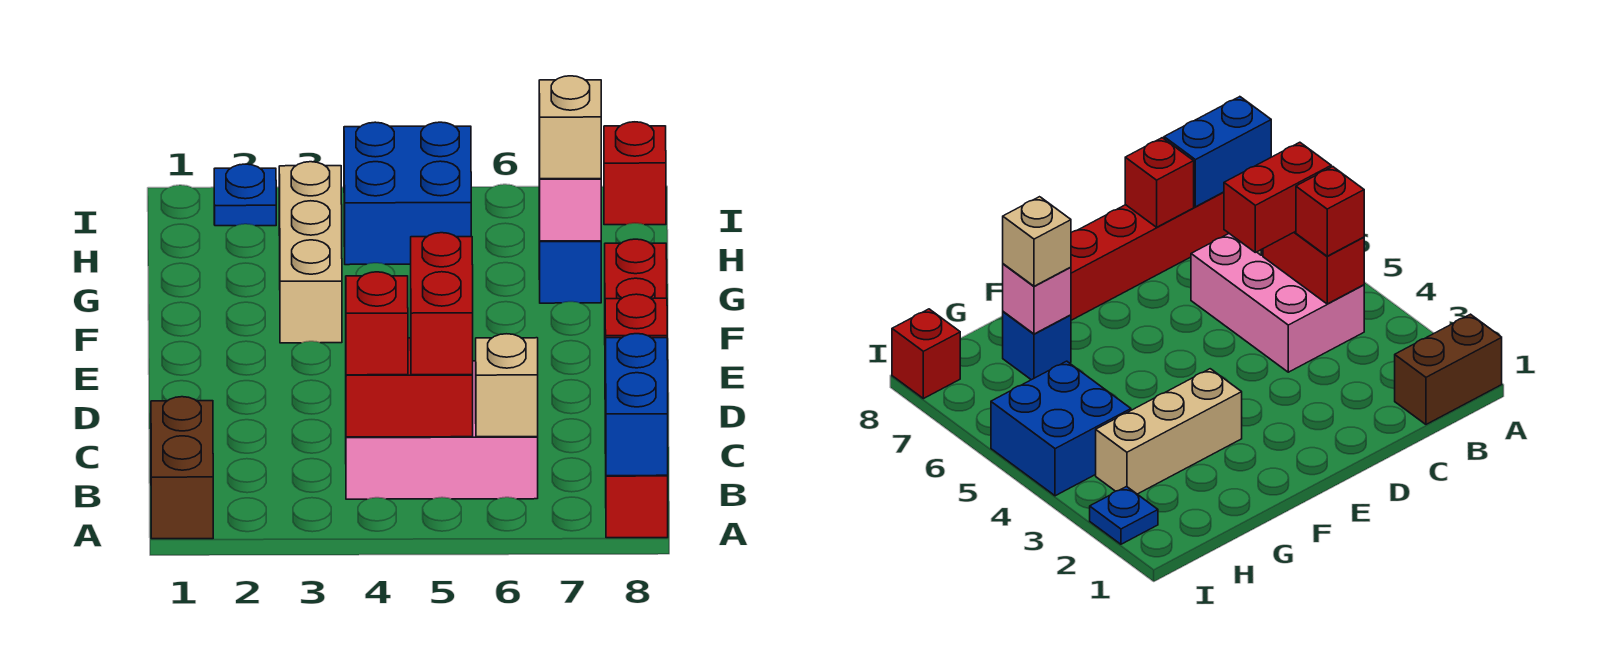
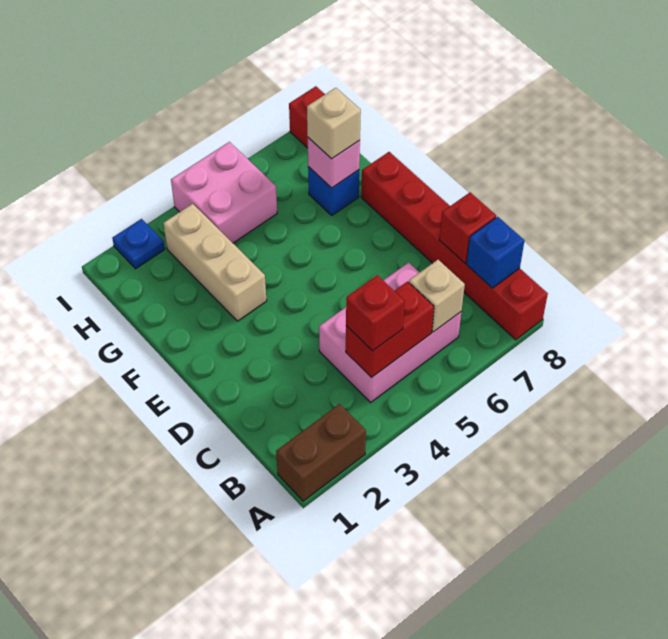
brown brick A1:B1 level 1 -> brown brick A1:A2 level 1
blue brick A8:B8 level 2 -> blue brick B8 level 2
red brick B5:C5 level 3 -> none
blue brick H4:I5 level 1 -> pink brick H4:I5 level 1

